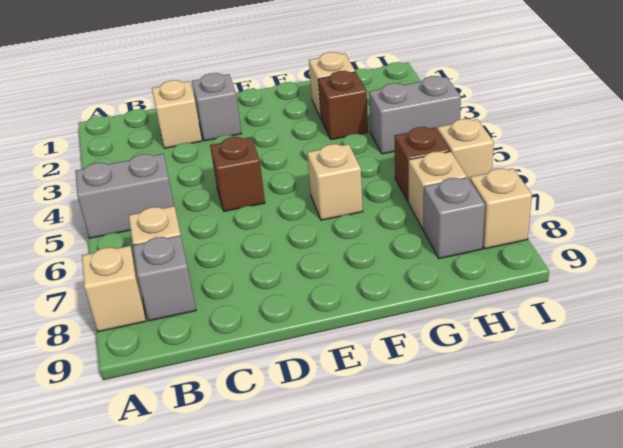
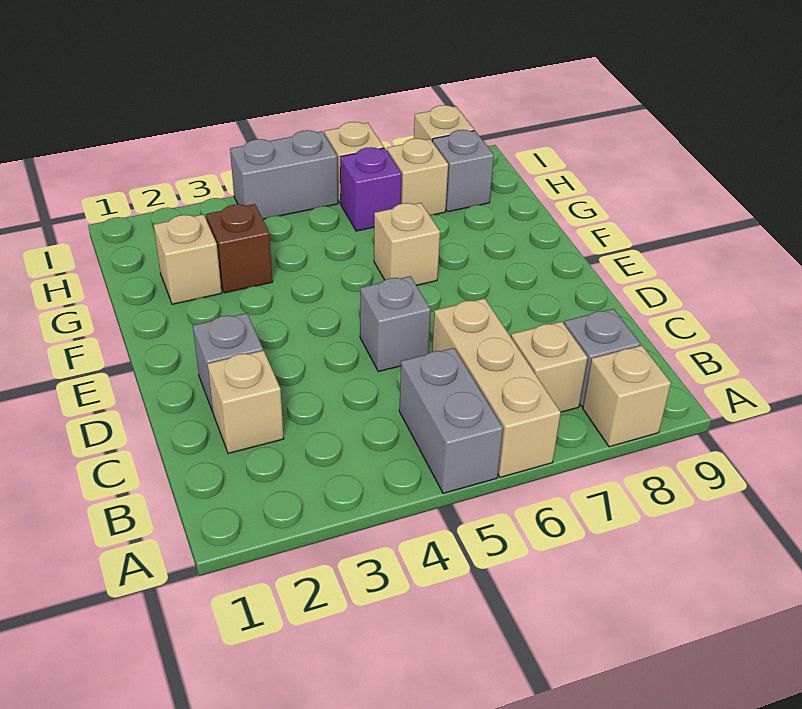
none -> tan brick A6:C6 level 1
brown brick D5 level 1 -> grey brick D5 level 1
grey brick H4:I4 level 1 -> grey brick I4:I5 level 1
brown brick H6 level 1 -> purple brick H6 level 1

